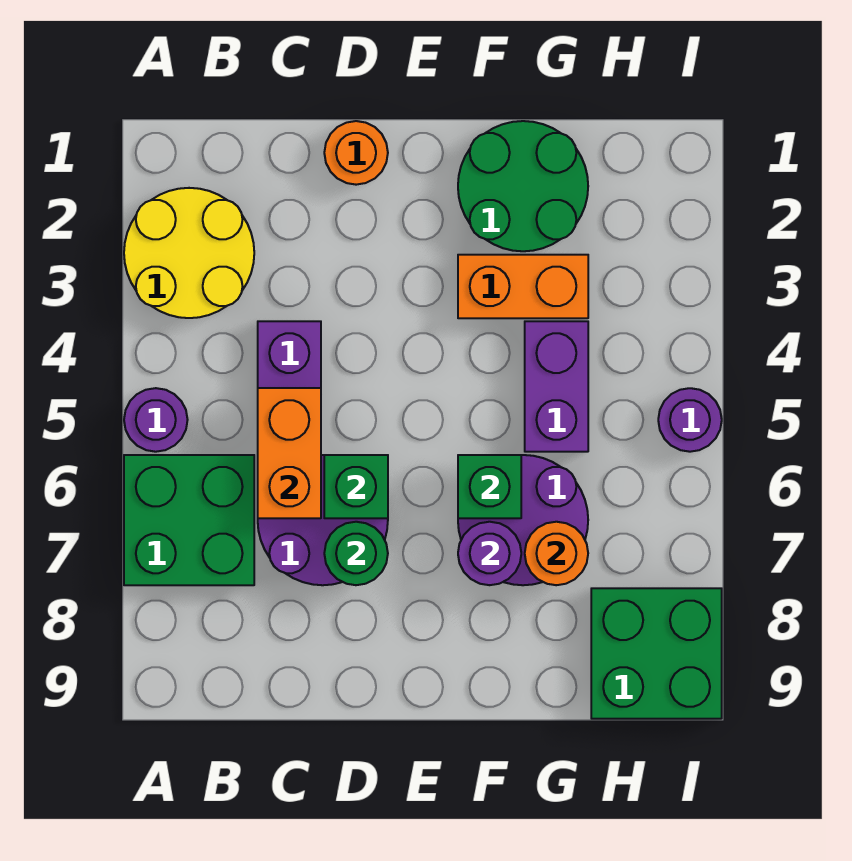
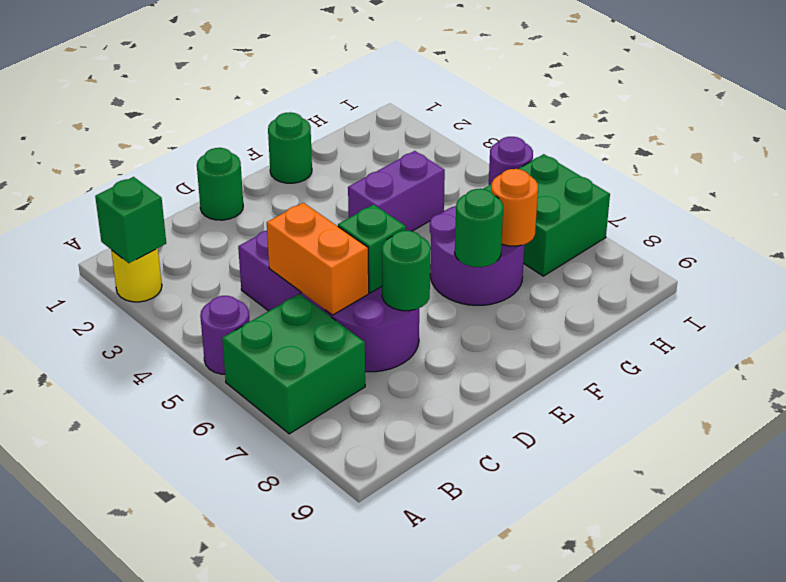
yellow round brick A2:B3 level 1 -> yellow round brick A2 level 1
orange round brick D1 level 1 -> green round brick D1 level 1
green round brick F1:G2 level 1 -> green round brick F1 level 1
orange brick F3:G3 level 1 -> none
green brick F6 level 2 -> green brick A2 level 2
purple round brick F7 level 2 -> green round brick F7 level 2
purple brick G4:G5 level 1 -> purple brick F4:G4 level 1
green brick H8:I9 level 1 -> green brick H6:I7 level 1

